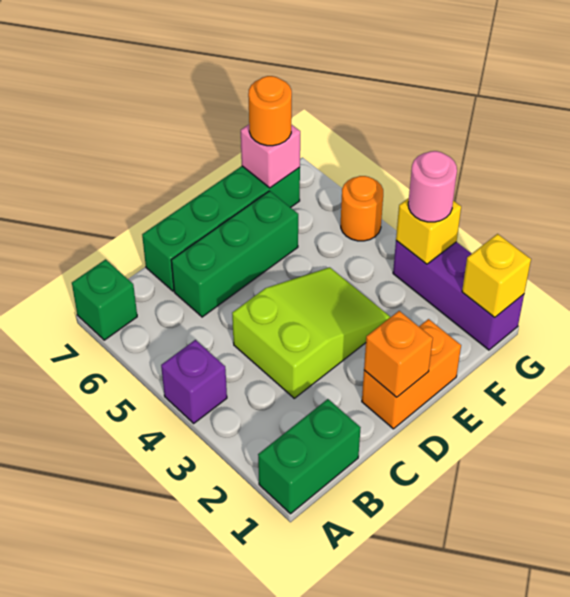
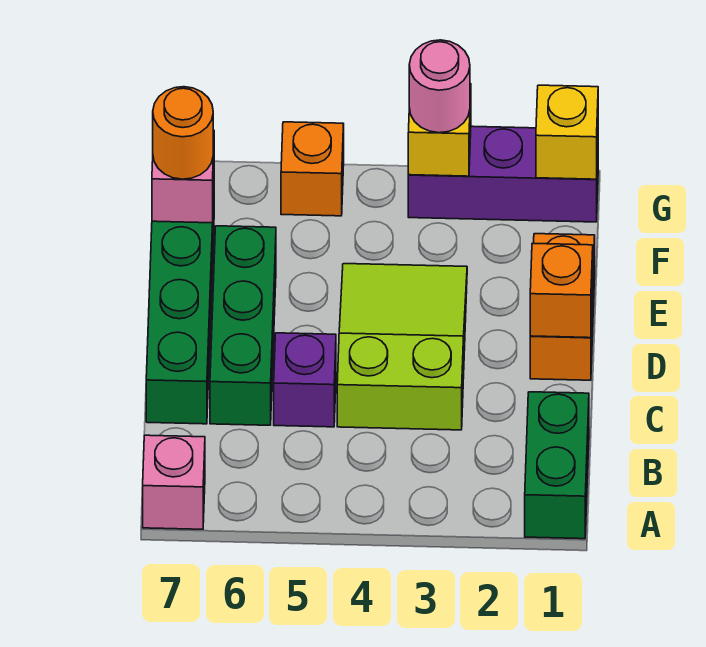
purple brick A4 level 1 -> purple brick C5 level 1
green brick A7 level 1 -> pink brick A7 level 1
orange round brick G5 level 1 -> orange brick G5 level 1

